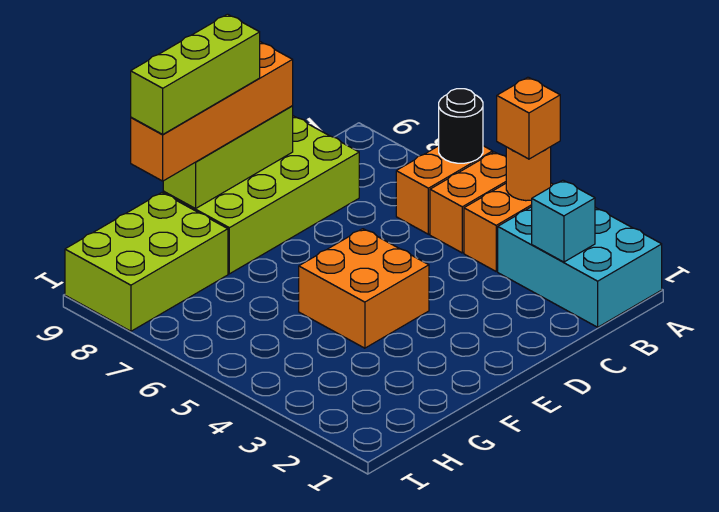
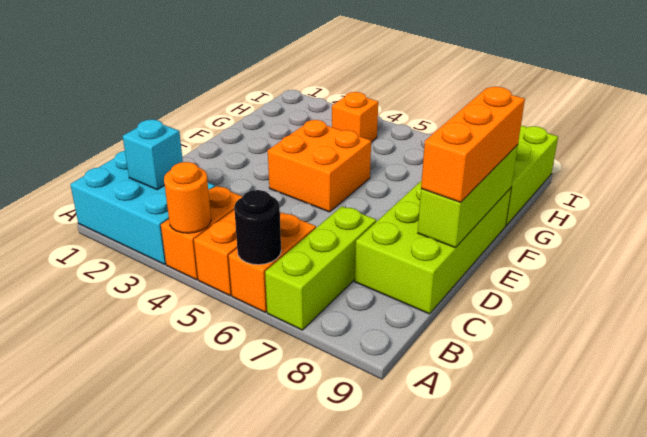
orange brick A4 level 3 -> orange brick H4 level 1
orange brick D9:G9 level 3 -> orange brick D9:F9 level 3
lime brick E9:G9 level 4 -> lime brick A7:C7 level 1

